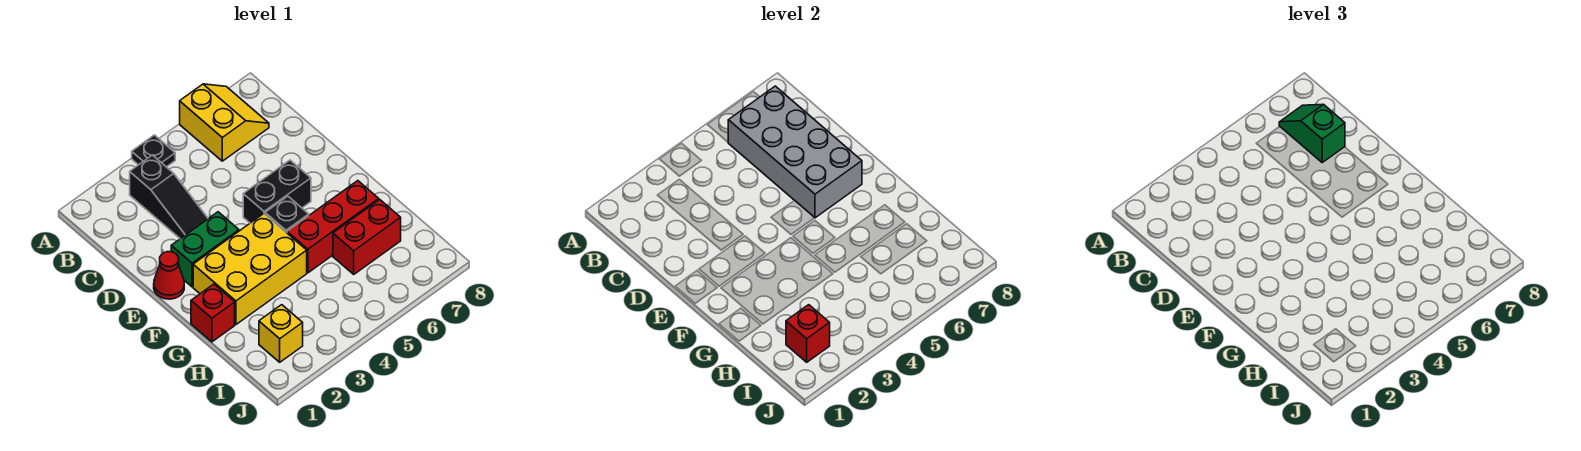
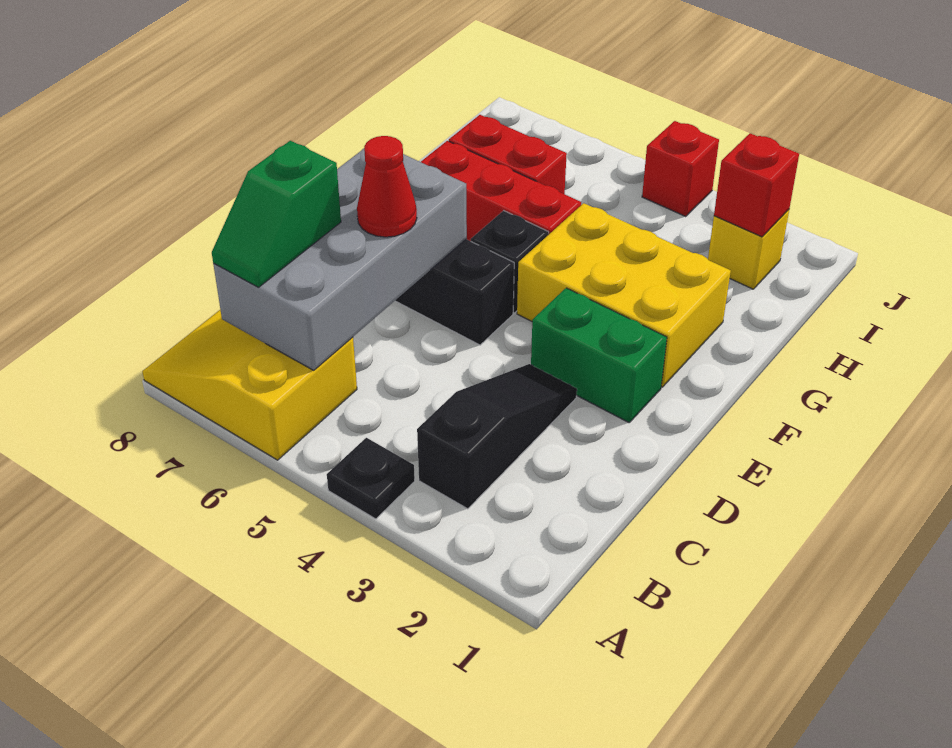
yellow slope A6:B7 level 1 top 6 -> yellow slope A6:B8 level 1 top 6
red cone E1 level 1 -> red cone D6 level 3
red brick G1 level 1 -> red brick J4 level 1

